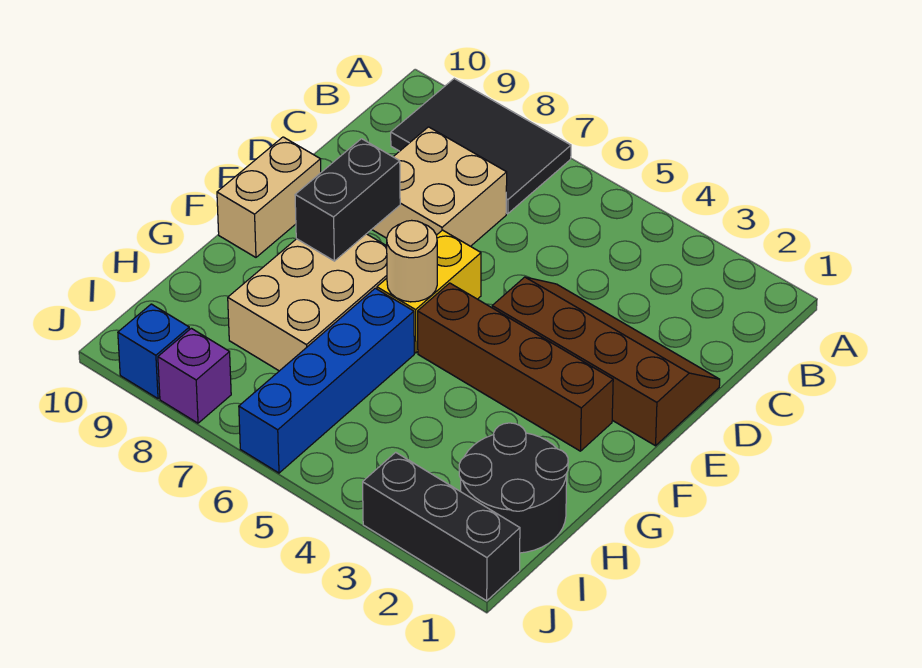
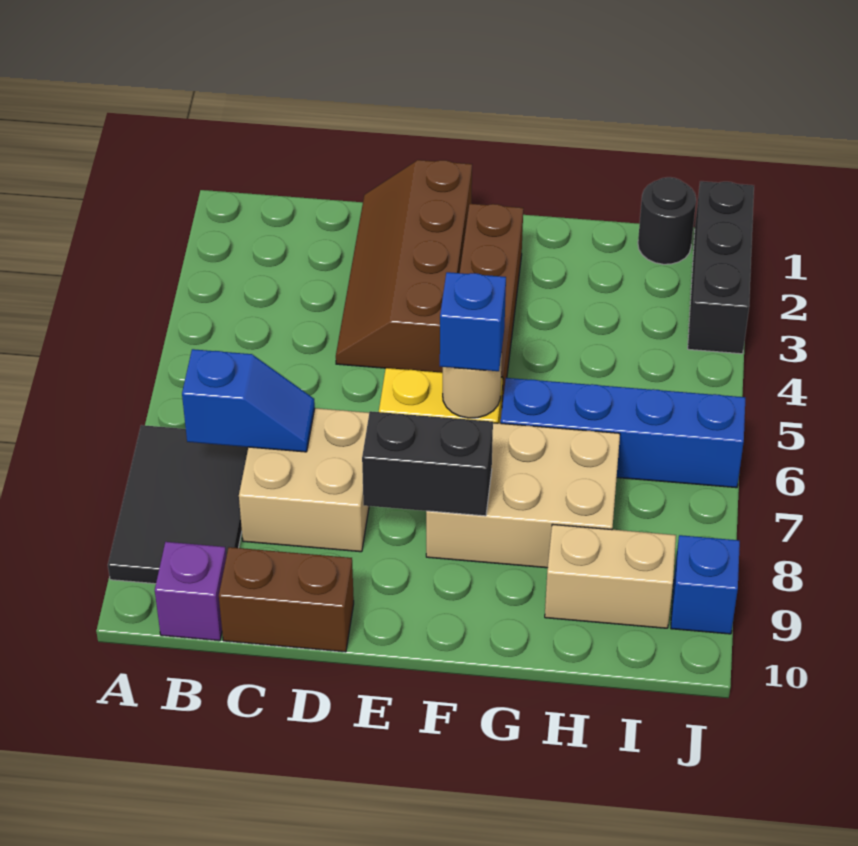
none -> blue slope B7:C7 level 2 top B
none -> brown brick C10:D10 level 1
tan brick E10:F10 level 1 -> tan brick H9:I9 level 1
none -> blue brick F6 level 3
black round brick H1:I2 level 1 -> black round brick I1 level 1
purple brick J8 level 1 -> purple brick B10 level 1

